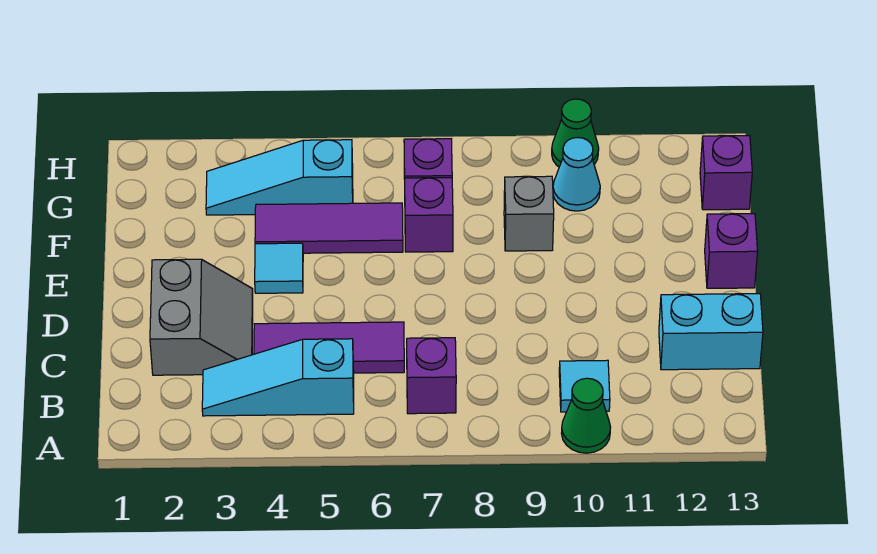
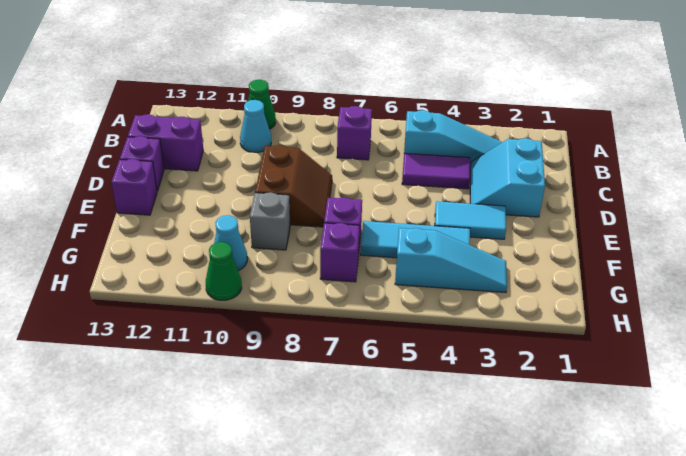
cyan tile B10 level 1 -> cyan cone B10 level 1
grey slope C2:D3 level 1 top 2 -> cyan slope C2:D3 level 1 top 2
purple tile C4:C6 level 1 -> purple tile C4:C5 level 1
cyan brick C12:C13 level 1 -> purple brick C12:C13 level 1
none -> brown slope D8:E9 level 1 top 9
cyan tile E4 level 1 -> cyan tile E3:E4 level 1
purple tile F4:F6 level 1 -> cyan tile F4:F6 level 1
purple brick G13 level 1 -> purple brick D13 level 1

